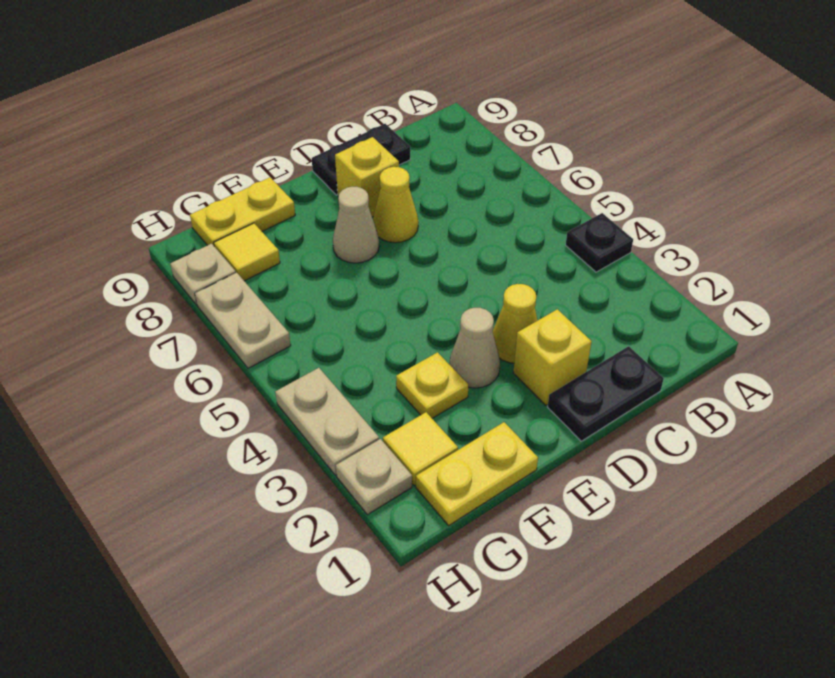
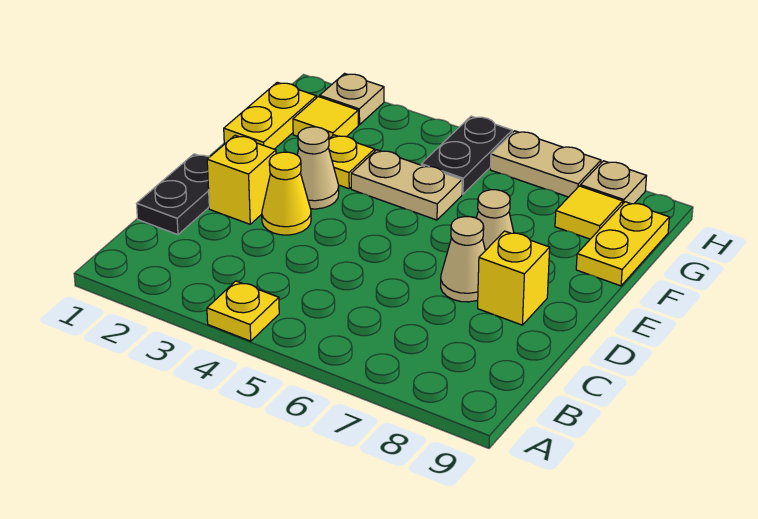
black plate A4 level 1 -> yellow plate A4 level 1
black plate C9:D9 level 1 -> black plate G5:H5 level 1
yellow cone D7 level 1 -> tan cone D7 level 1
tan plate H3:H4 level 1 -> tan plate F4:F5 level 1

